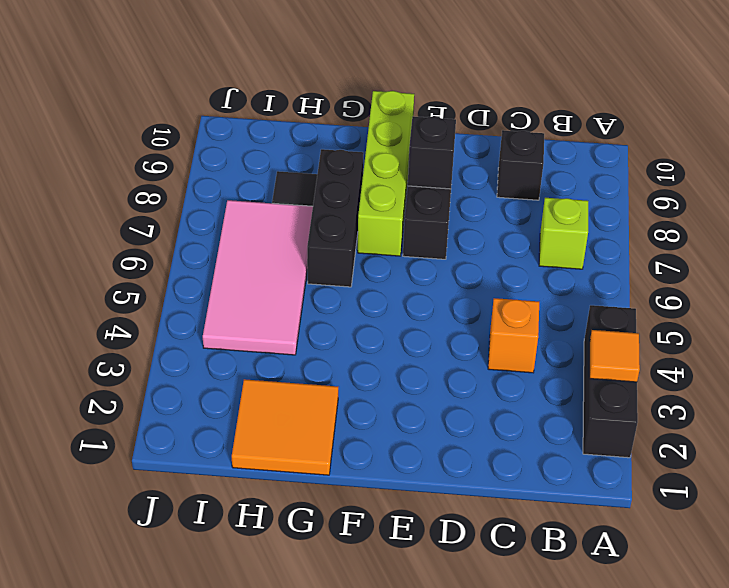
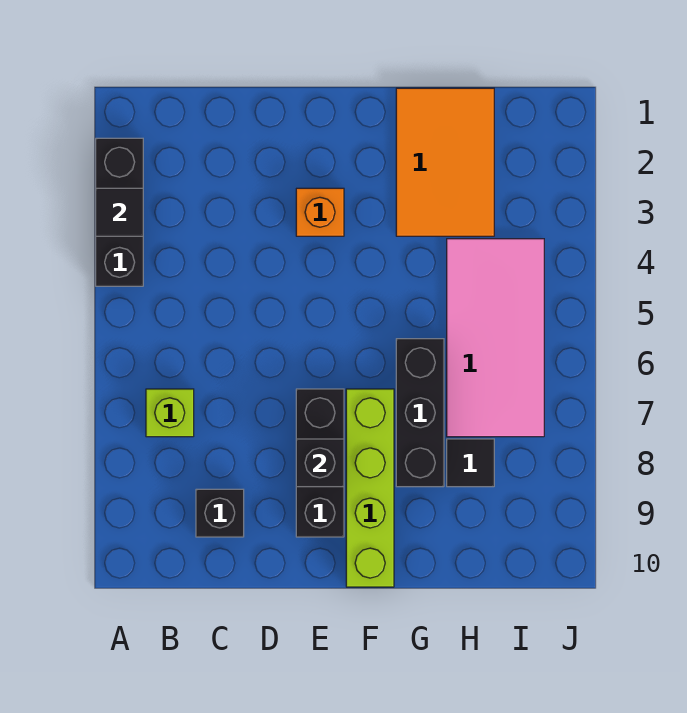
orange tile A3 level 2 -> black tile A3 level 2
orange brick C4 level 1 -> orange brick E3 level 1
orange tile G1:H2 level 1 -> orange tile G1:H3 level 1

